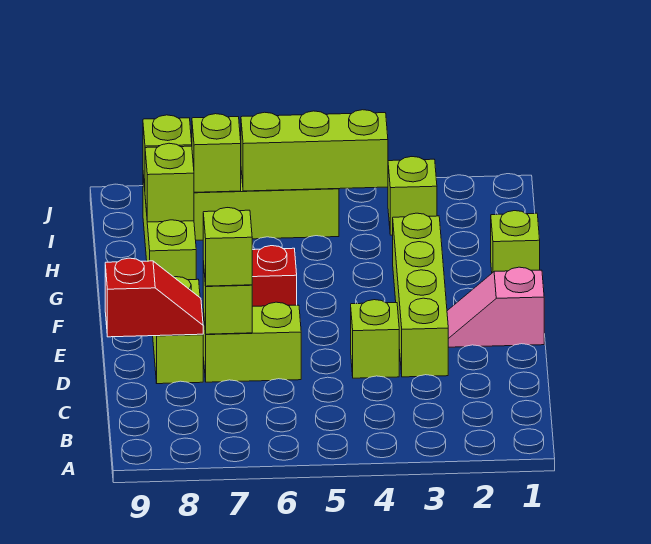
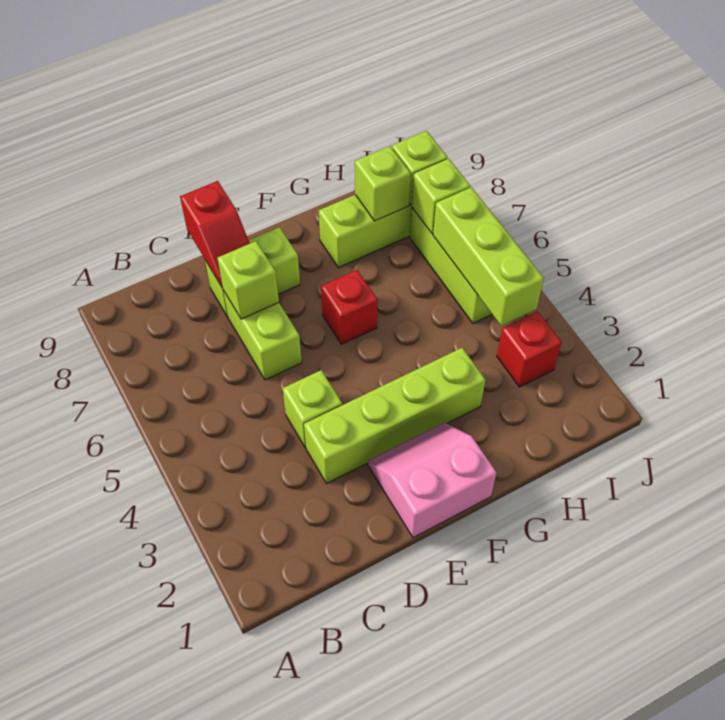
lime brick D7 level 3 -> none
pink slope E1:E2 level 1 top 1 -> pink slope E1:F2 level 1 top 1
lime brick G1 level 1 -> none
lime brick I3 level 1 -> red brick I3 level 1

